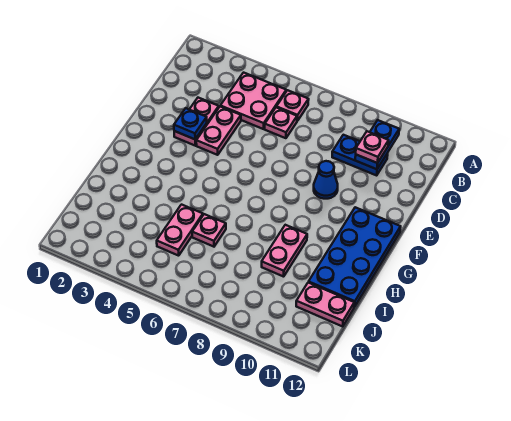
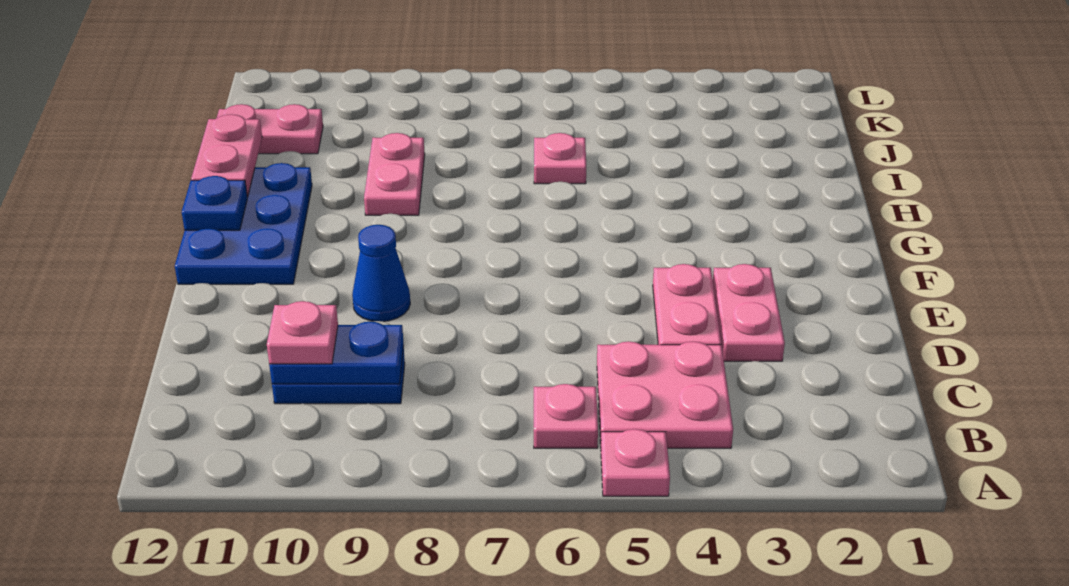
blue plate B10:C10 level 2 -> blue plate C9:C10 level 2
pink plate C6 level 1 -> pink plate A5 level 1
blue plate E3 level 2 -> blue plate G12 level 2
blue plate F11:I12 level 1 -> blue plate F11:H12 level 1
pink plate I5:J5 level 1 -> pink plate H12:I12 level 2

